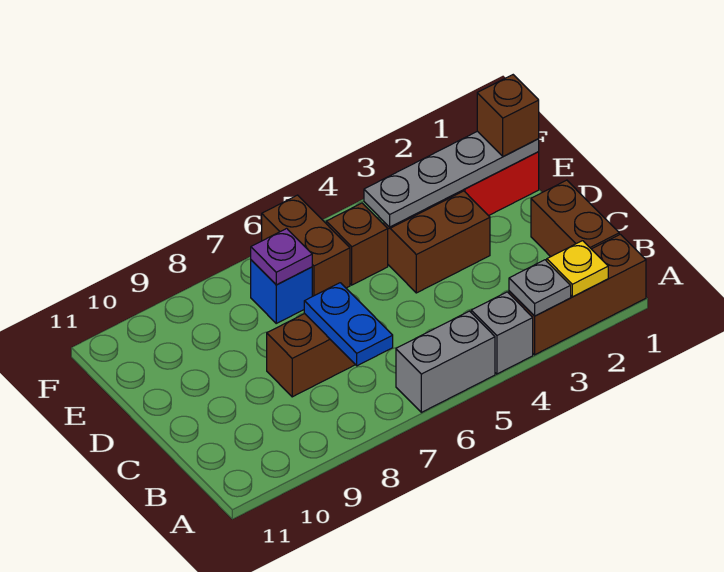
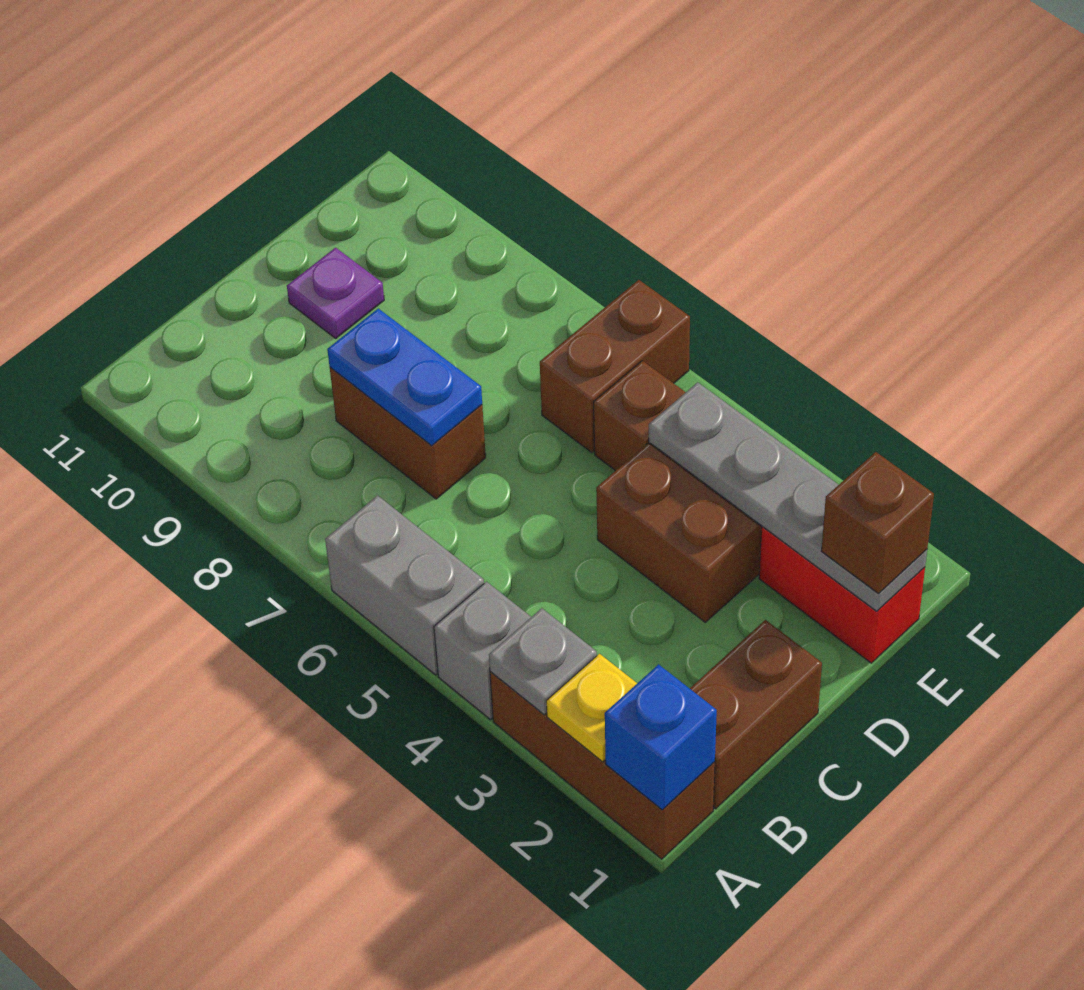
blue plate B7:C7 level 2 -> blue plate C7:C8 level 2
blue brick E7 level 1 -> blue brick A1 level 2
purple plate E7 level 2 -> purple plate D10 level 1

